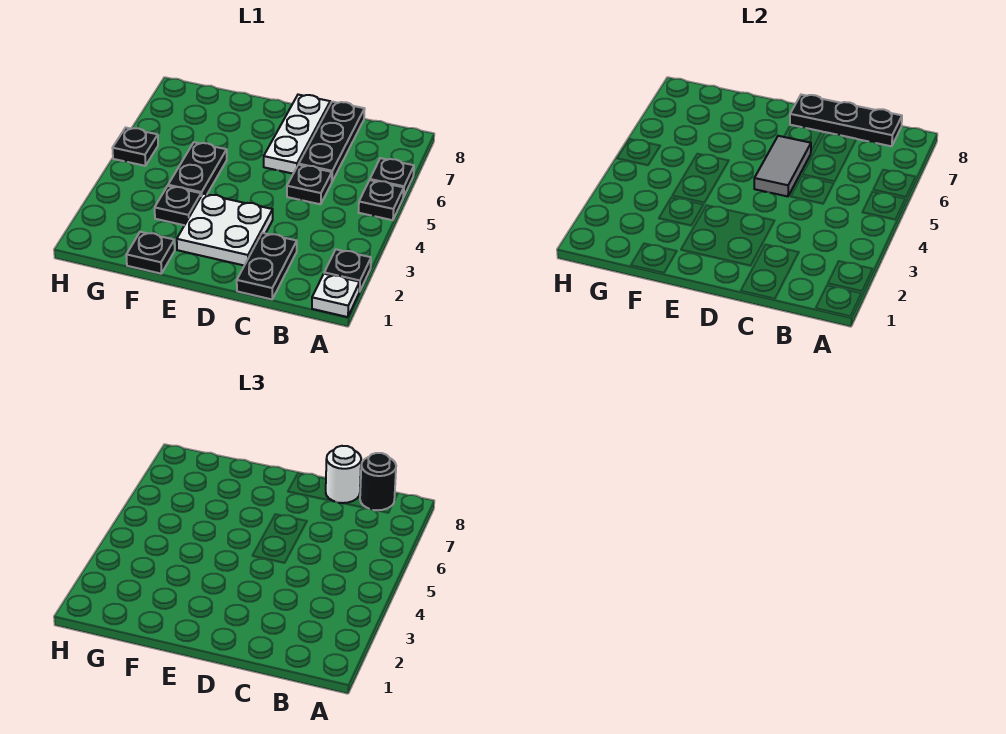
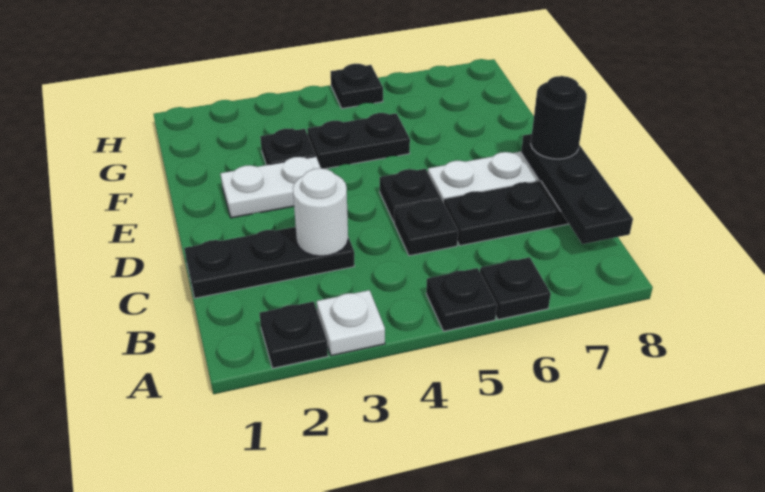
white plate A1 level 1 -> white plate A3 level 1
black round brick B8 level 3 -> black round brick D8 level 3
black plate C1:C2 level 1 -> black plate C1:C3 level 1
white round brick C8 level 3 -> white round brick C3 level 2
white plate D2:E3 level 1 -> white plate E2:E3 level 1
grey tile D5:D6 level 2 -> none
black plate F1 level 1 -> black plate D5 level 1

